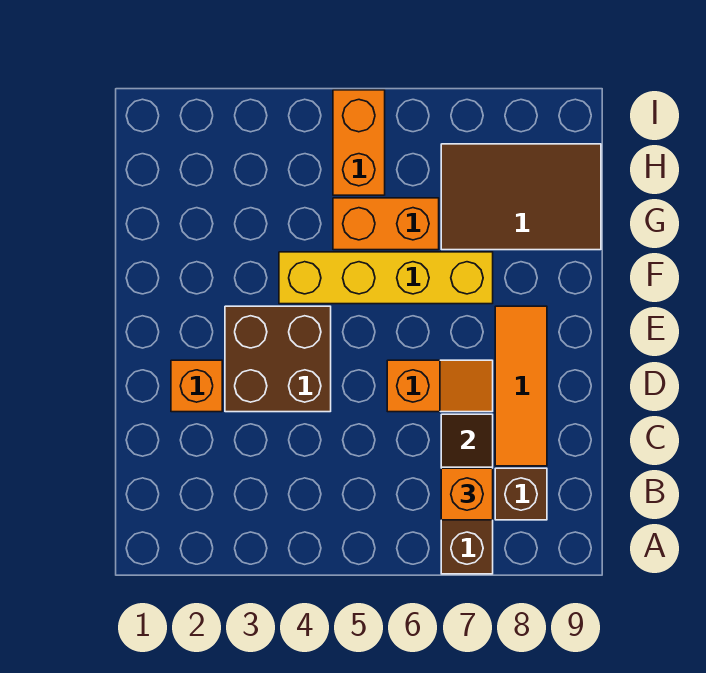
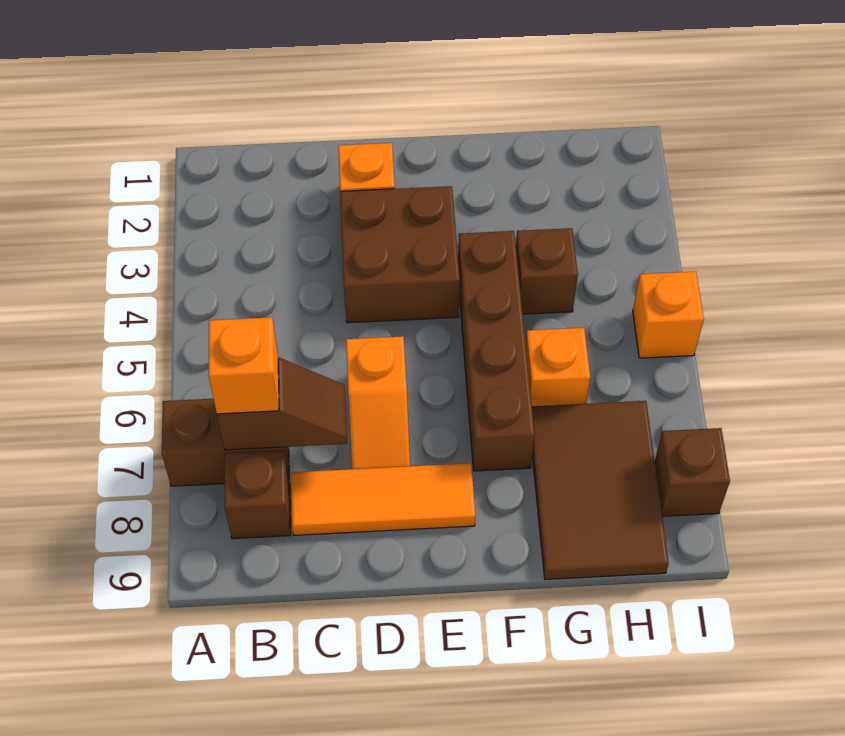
yellow brick F4:F7 level 1 -> brown brick F4:F7 level 1
none -> brown brick G4 level 1
orange brick G5:G6 level 1 -> orange brick G6 level 1
orange brick H5:I5 level 1 -> orange brick I5 level 1
none -> brown brick I8 level 1

